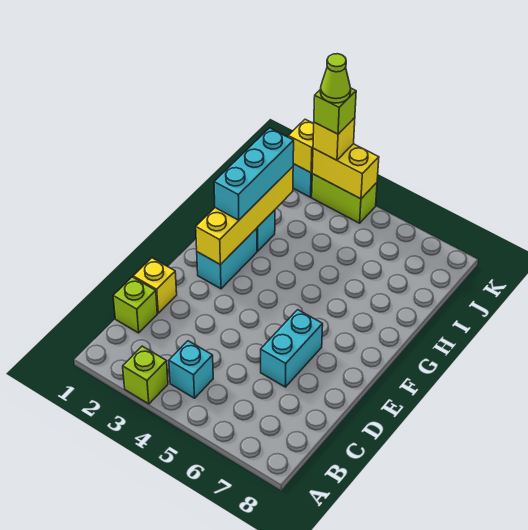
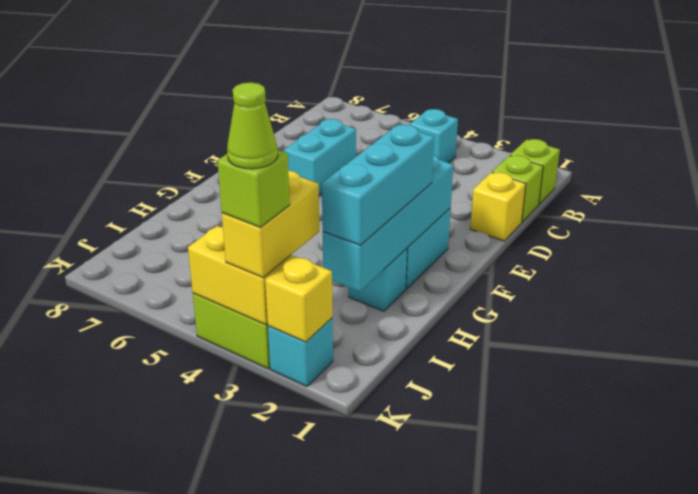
lime brick A3 level 1 -> lime brick B1 level 1
yellow brick F2:I2 level 2 -> cyan brick F2:I2 level 2
yellow brick K3 level 3 -> yellow brick J3:K3 level 3

